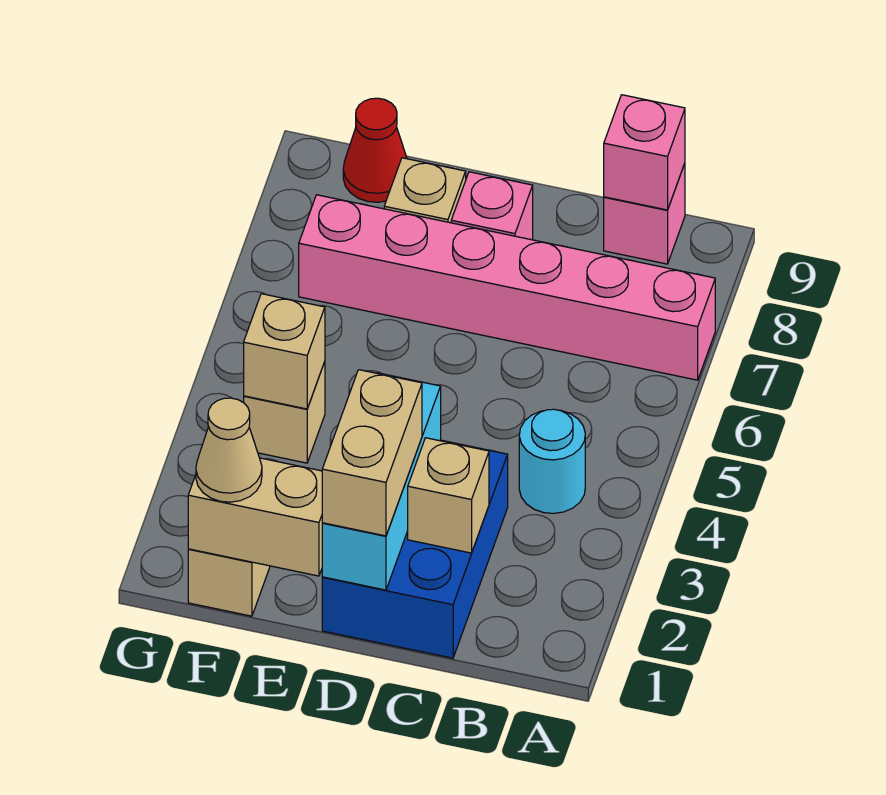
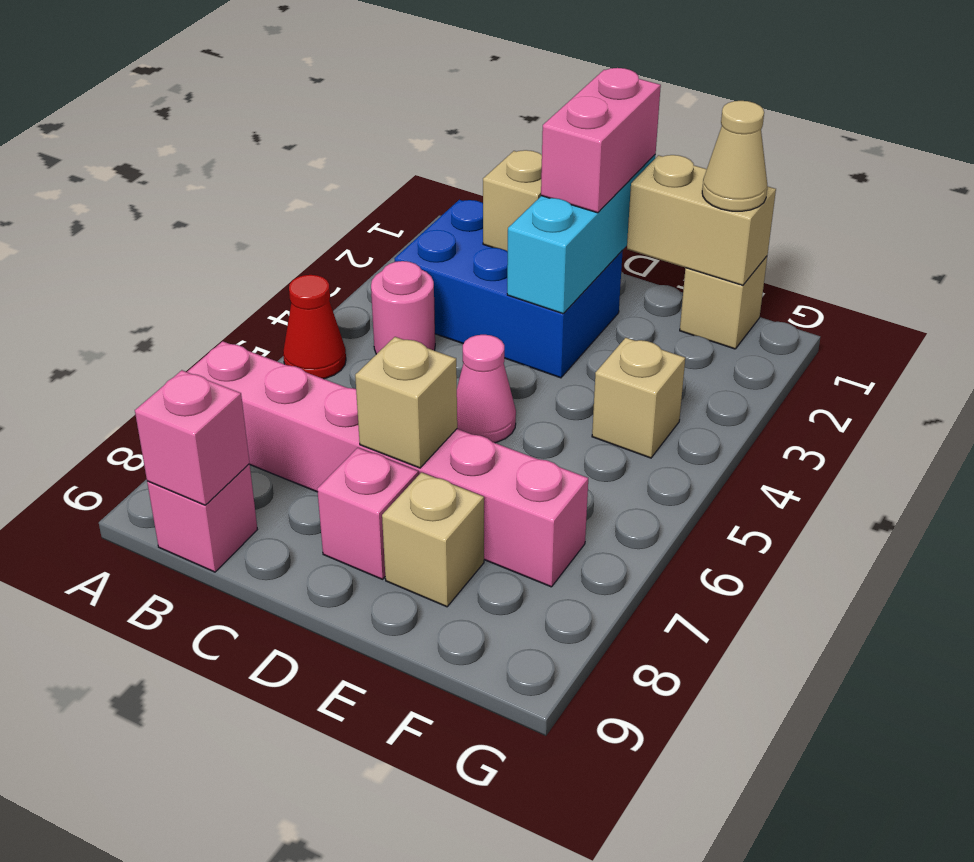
cyan round brick B4 level 1 -> pink round brick B4 level 1
blue brick C1:D3 level 1 -> blue brick B2:D3 level 1
tan brick D1:D2 level 3 -> pink brick D1:D2 level 3
none -> pink cone D5 level 1
tan brick F4 level 2 -> tan brick D7 level 2
red cone F9 level 1 -> red cone A5 level 1

